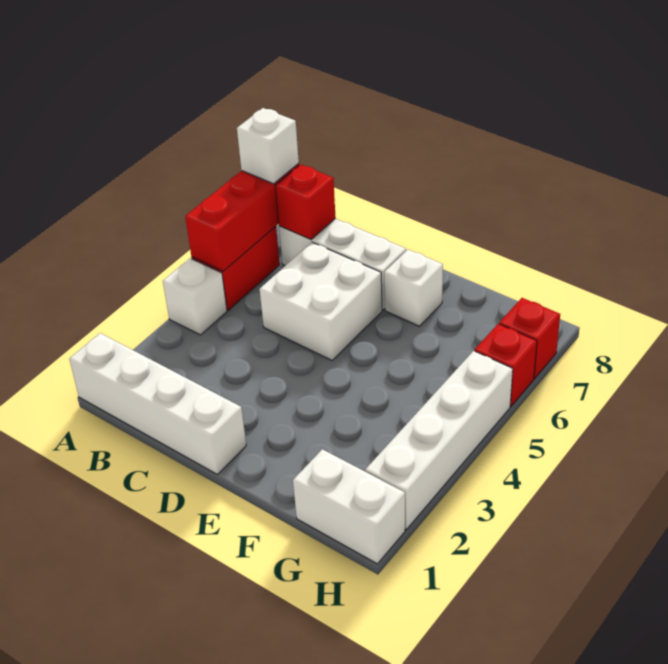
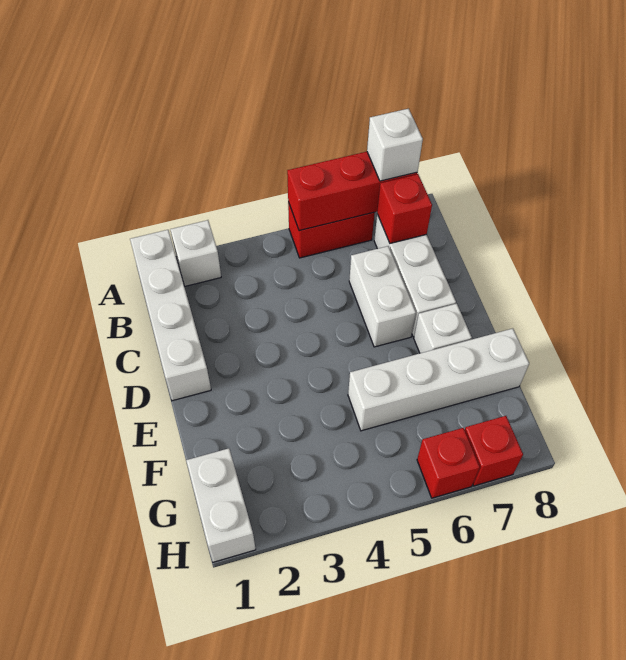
white brick A4 level 1 -> white brick A2 level 1
white brick C5:D6 level 1 -> white brick C6:D6 level 1
white brick H2:H5 level 1 -> white brick F5:F8 level 1

